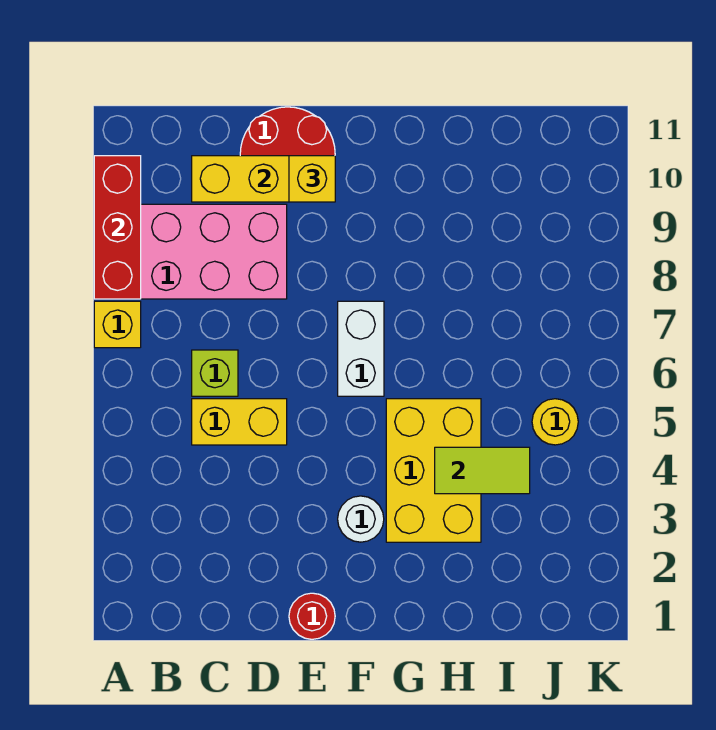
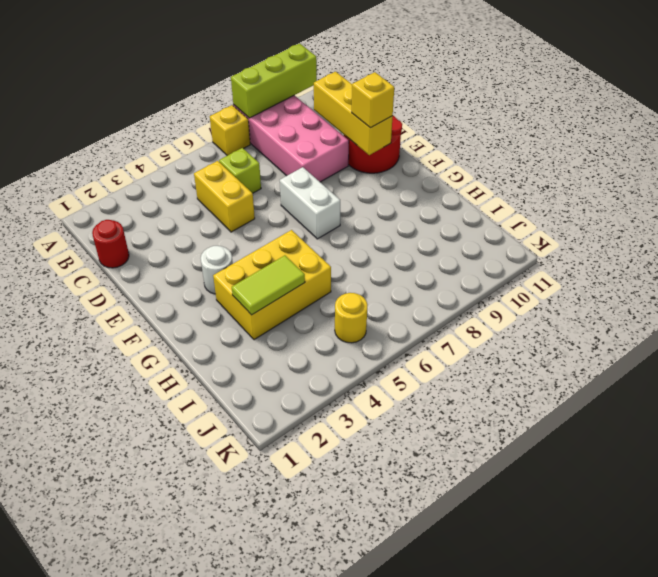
red brick A8:A10 level 2 -> lime brick A8:A10 level 2
red round brick E1 level 1 -> red round brick C1 level 1
white brick F6:F7 level 1 -> white brick E7:F7 level 1
lime tile H4:I4 level 2 -> lime tile H3:H4 level 2

